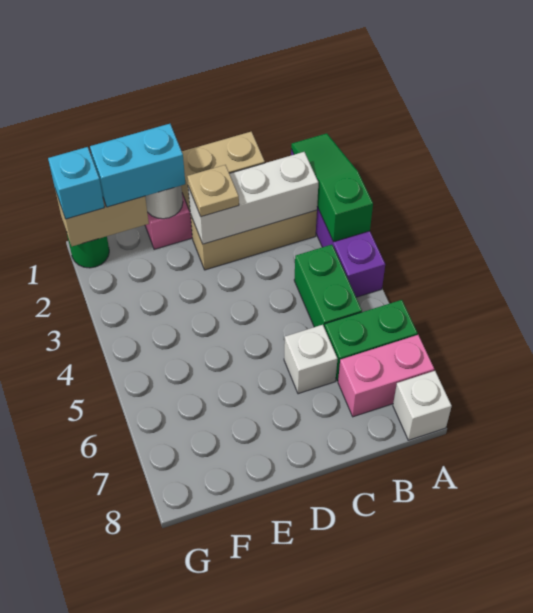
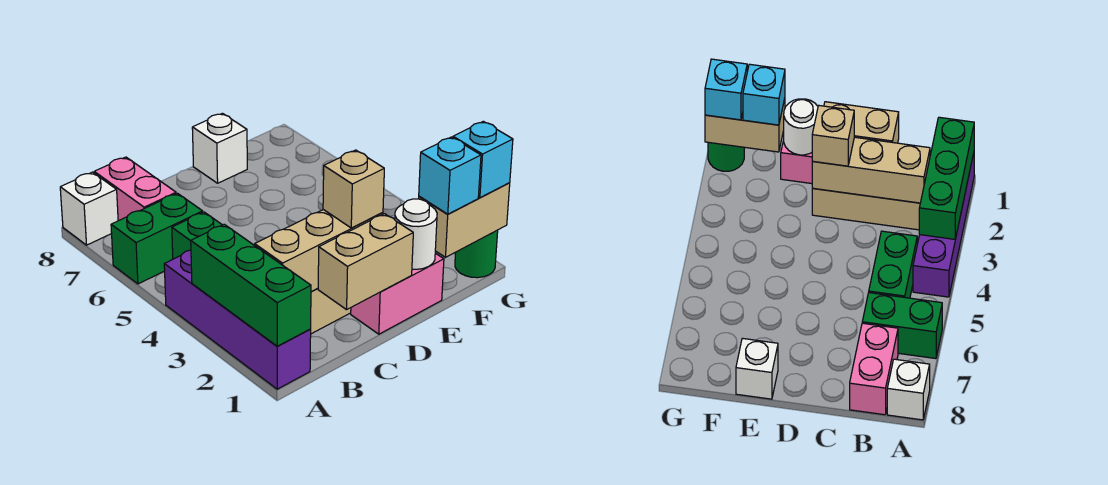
green slope A1:A3 level 2 top 3 -> green brick A1:A3 level 2
pink brick A7:B7 level 1 -> pink brick B7:B8 level 1
white brick B2:D2 level 2 -> tan brick B2:D2 level 2
white brick C6 level 1 -> white brick E8 level 1
tan plate D2 level 3 -> tan brick D2 level 3
cyan brick E1:F1 level 3 -> cyan brick F1 level 3

